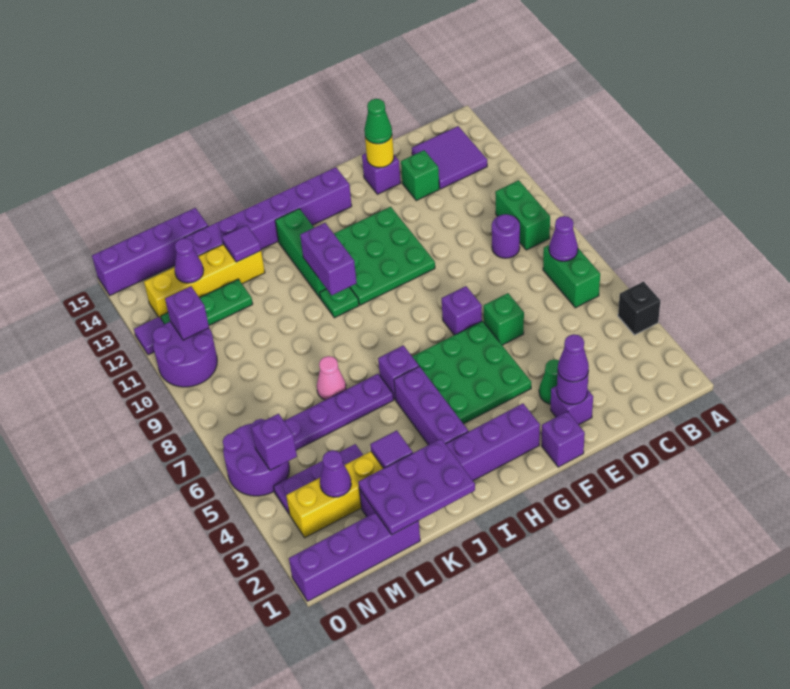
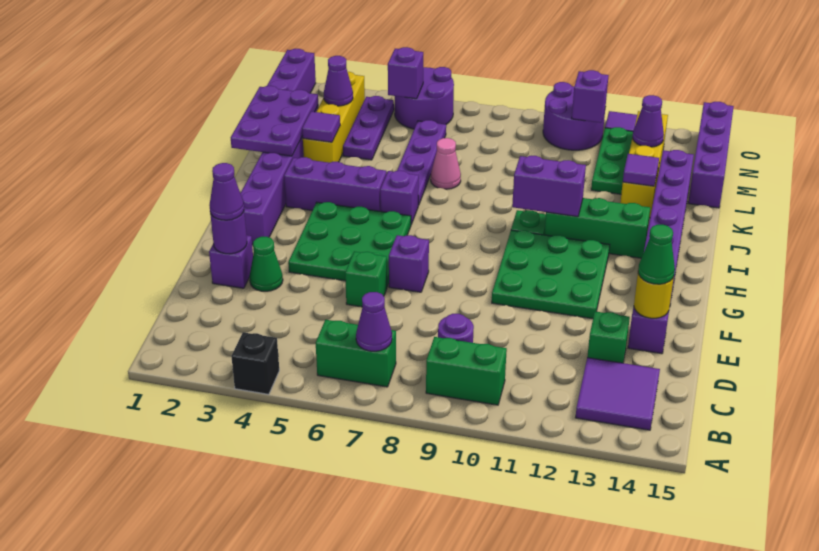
purple brick F1 level 1 -> none

